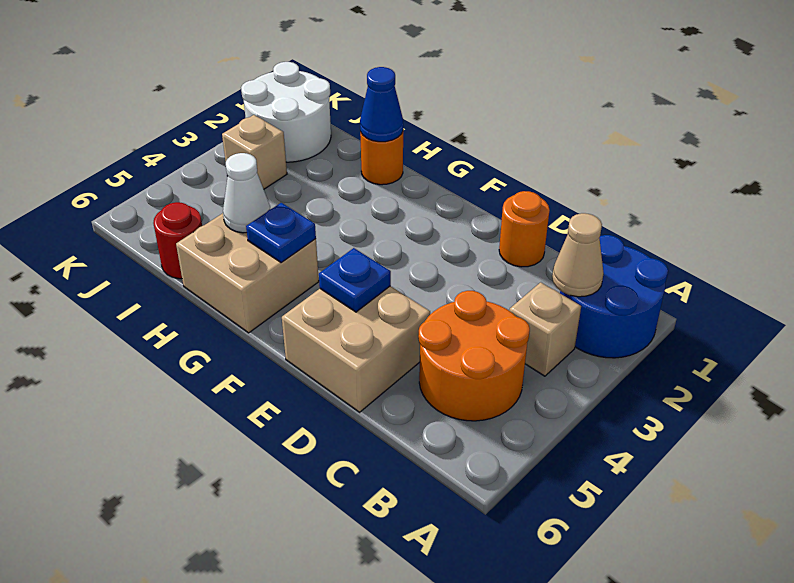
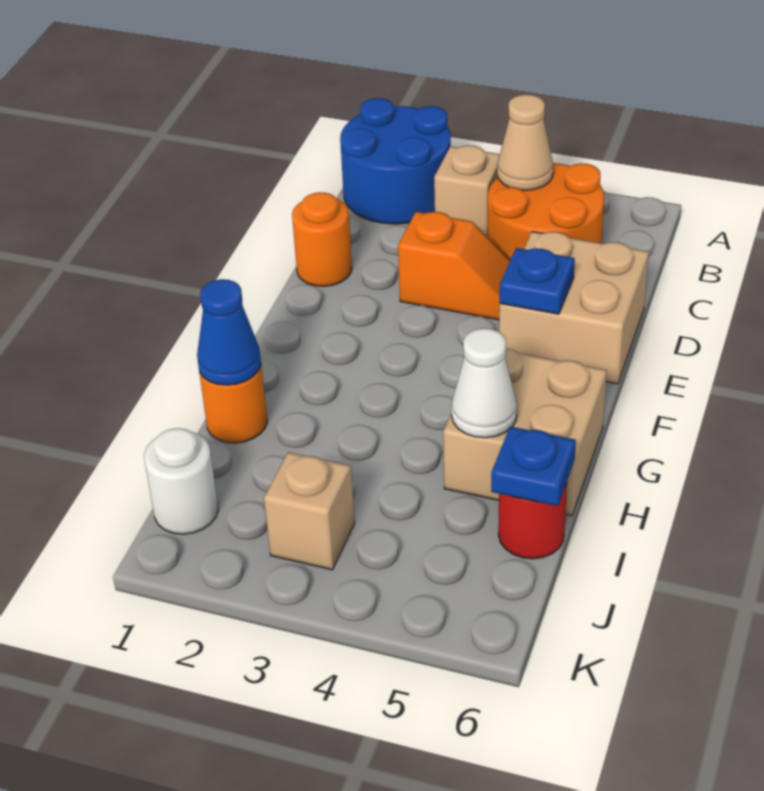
tan cone B2 level 2 -> tan cone B4 level 2
none -> orange slope D3:D4 level 1 top 3
blue plate G5 level 2 -> blue plate I6 level 2
white round brick J1:K2 level 1 -> white round brick J1 level 1

